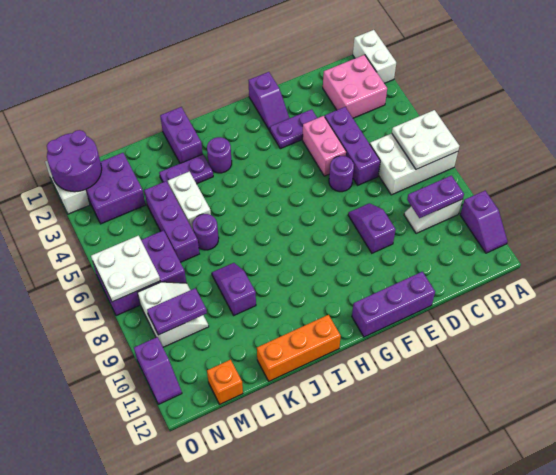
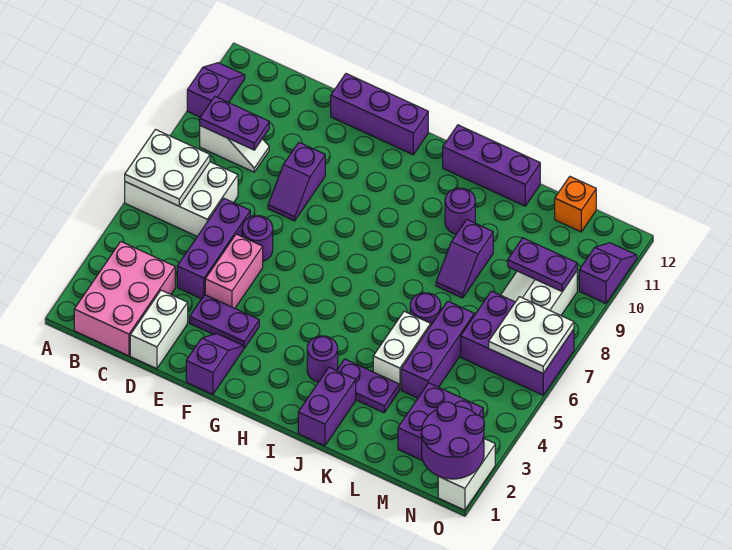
white brick A1:A2 level 1 -> white brick D1:D2 level 1
pink brick B2:C3 level 1 -> pink brick B1:C3 level 1
orange brick I12:K12 level 1 -> purple brick I12:K12 level 1
none -> purple round brick J10 level 1

